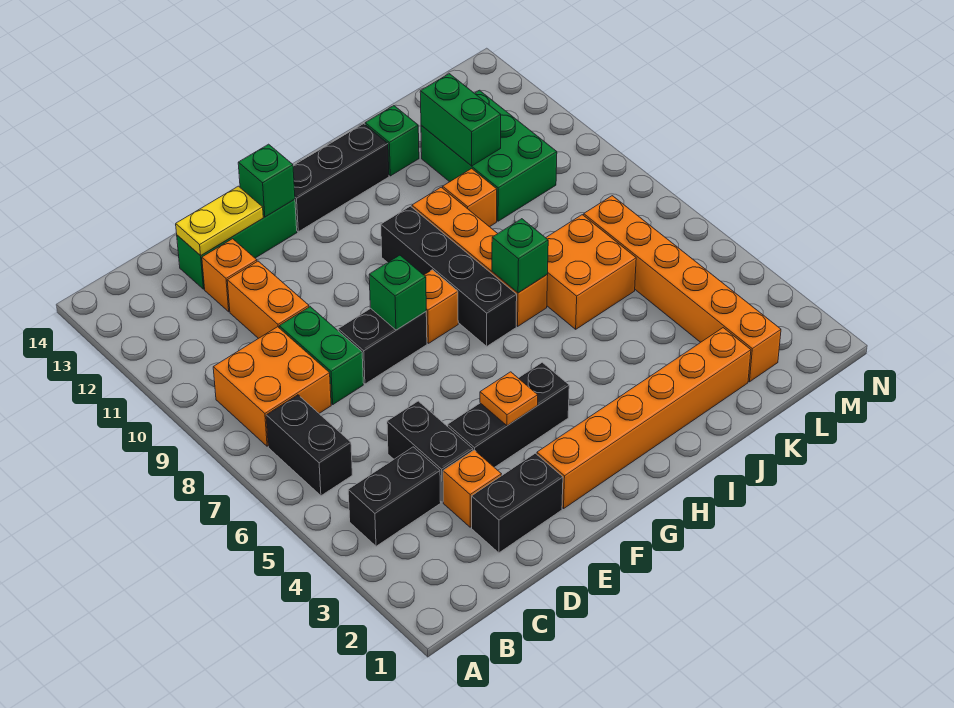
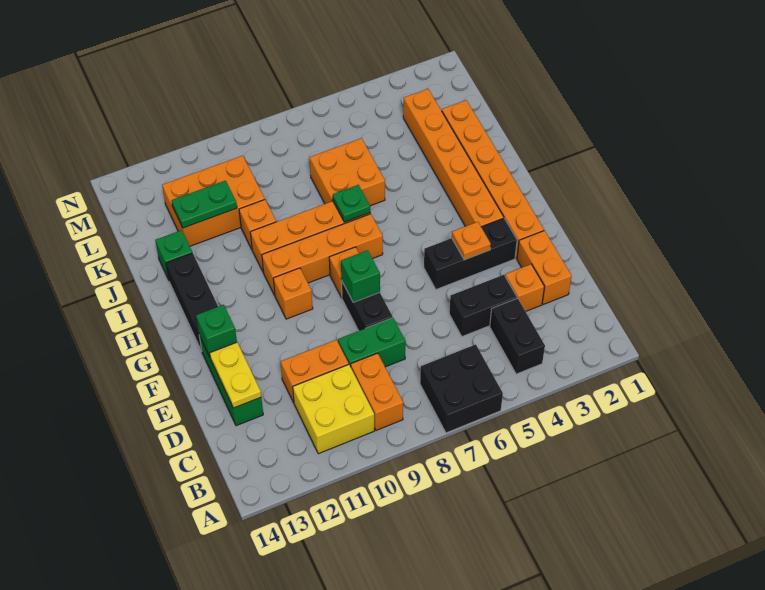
black brick B6:B7 level 1 -> black brick A6:B7 level 1
orange brick B8:C9 level 1 -> orange brick B9:C9 level 1
none -> yellow brick B10:C11 level 1
black brick D2:E2 level 1 -> orange brick D2:E2 level 1
orange brick D12 level 1 -> orange brick G10 level 1
black brick E4:G4 level 1 -> black brick F3:F5 level 1
black brick H7:H10 level 1 -> orange brick H7:H10 level 1
green brick I7 level 2 -> green plate I7 level 2
green brick K10:L12 level 1 -> orange brick K10:L12 level 1
green brick K11:K12 level 2 -> green plate K11:K12 level 2
orange brick L2:L7 level 1 -> orange brick G3:L3 level 1

